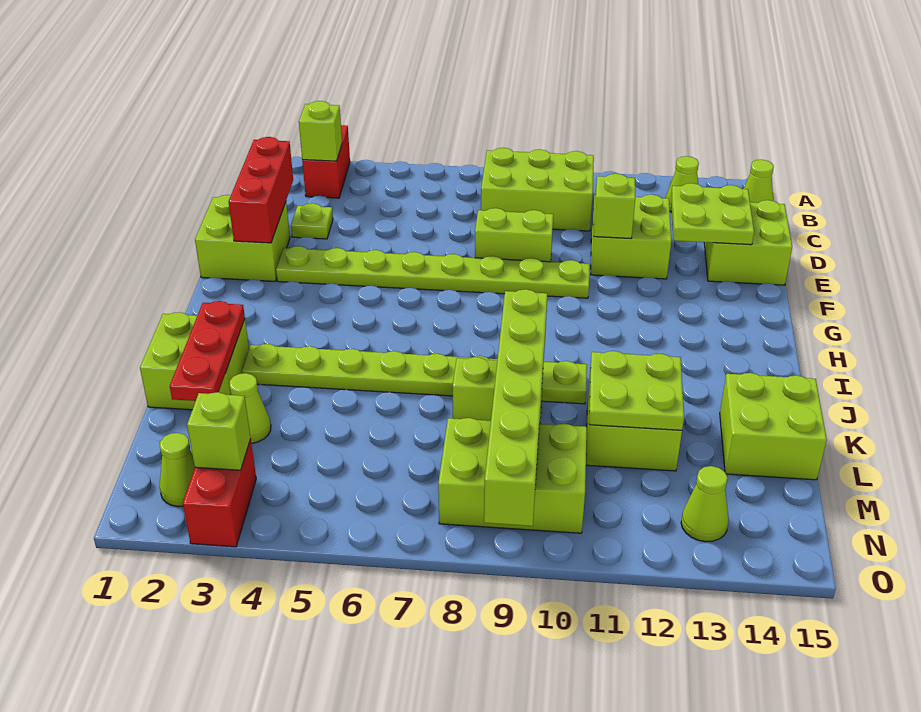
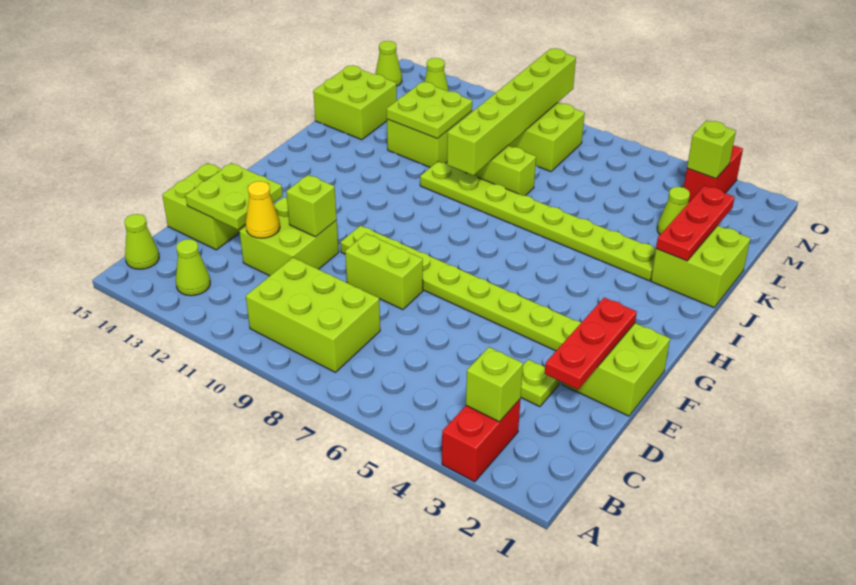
red brick D2:F2 level 2 -> red plate D2:F2 level 2
none -> yellow cone D12 level 2
lime cone N2 level 1 -> lime cone N15 level 1

